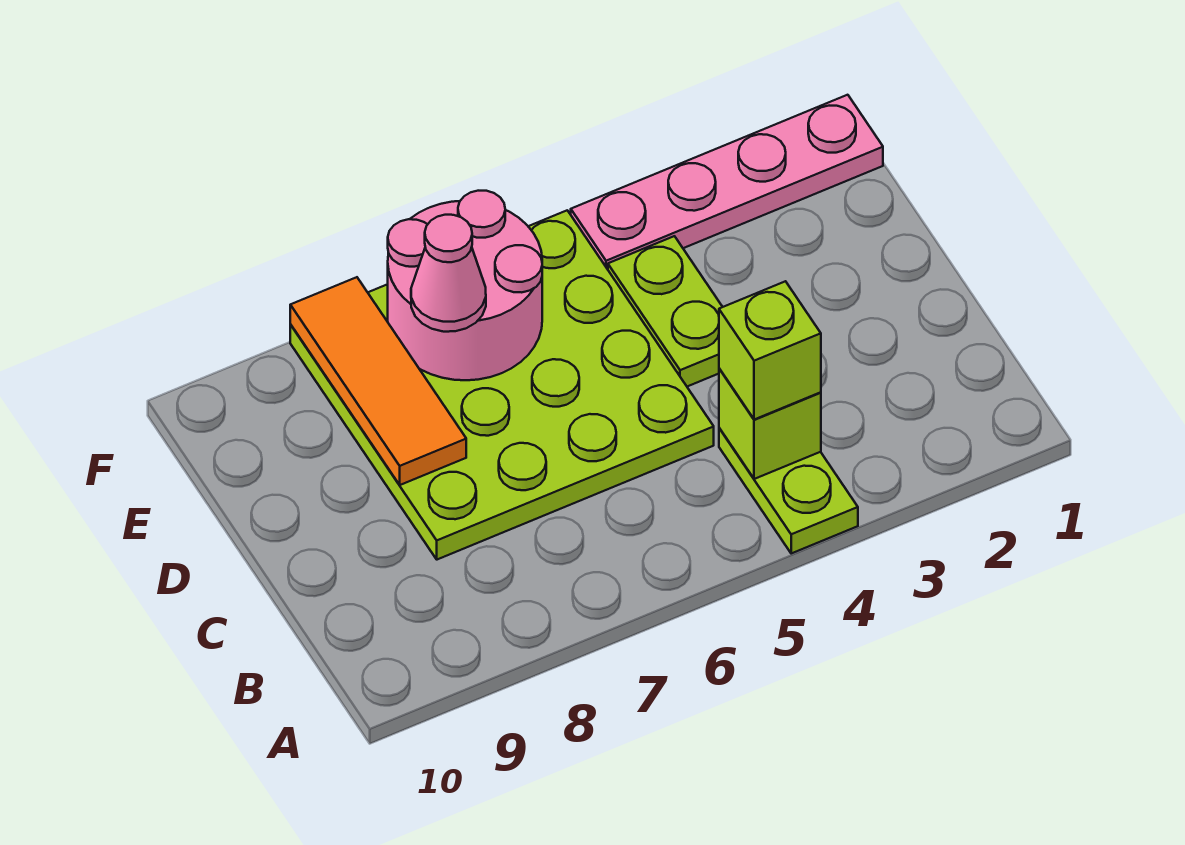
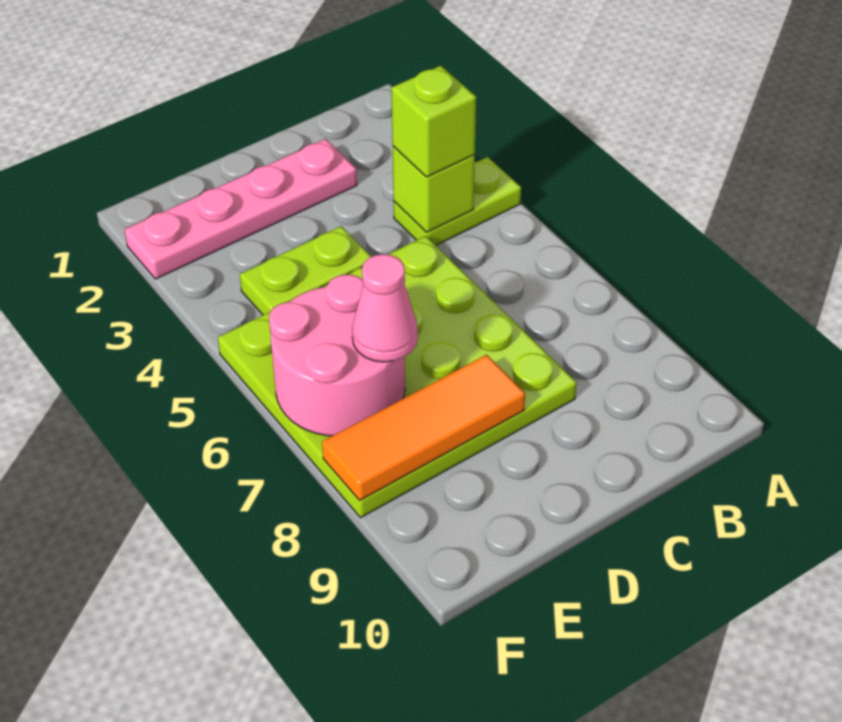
pink plate F1:F4 level 1 -> pink plate C2:F2 level 1

